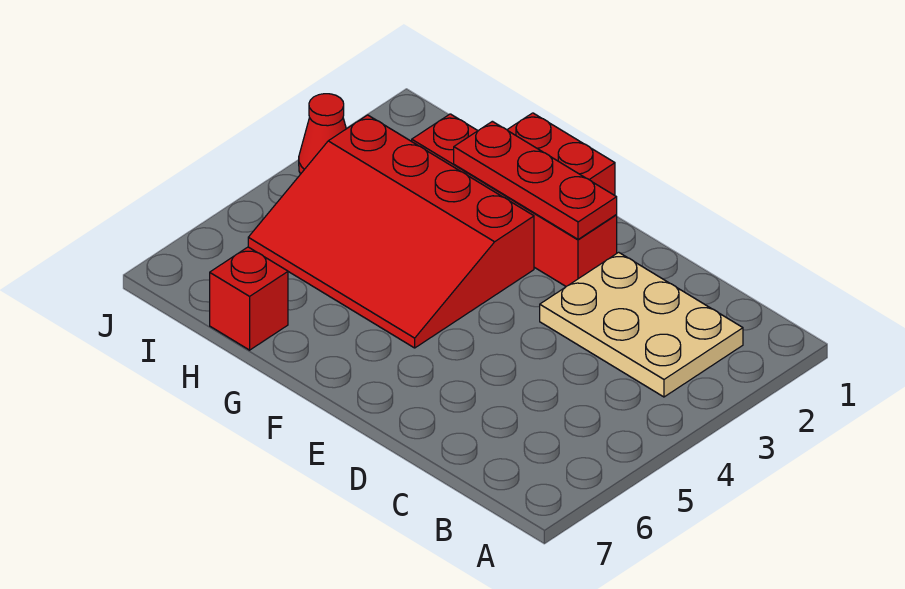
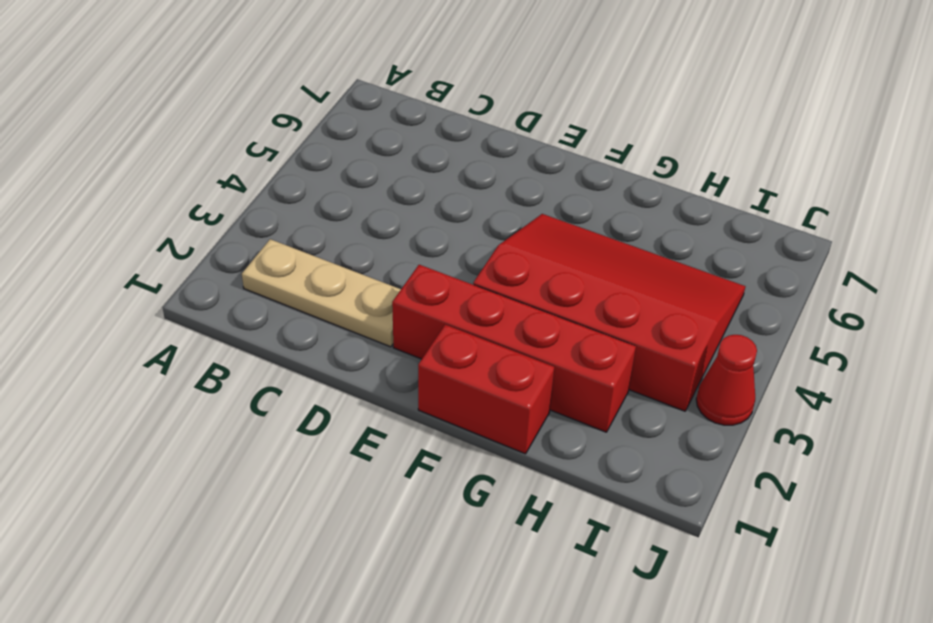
tan plate B2:D3 level 1 -> tan plate B2:D2 level 1
red plate E2:G2 level 2 -> none
red brick H7 level 1 -> none

